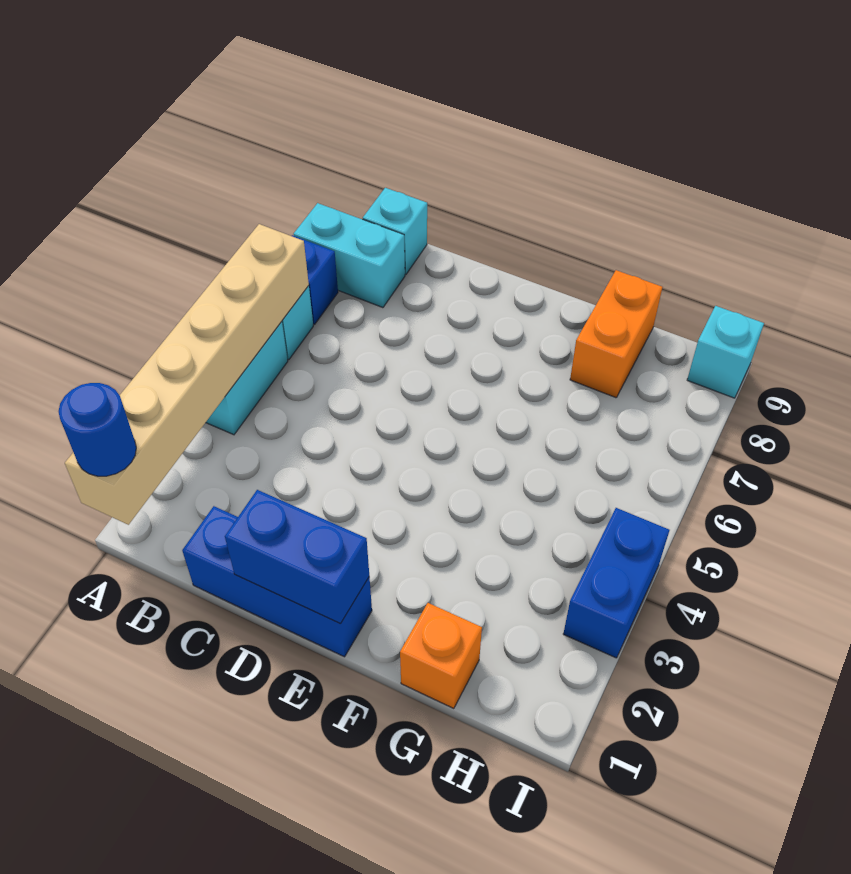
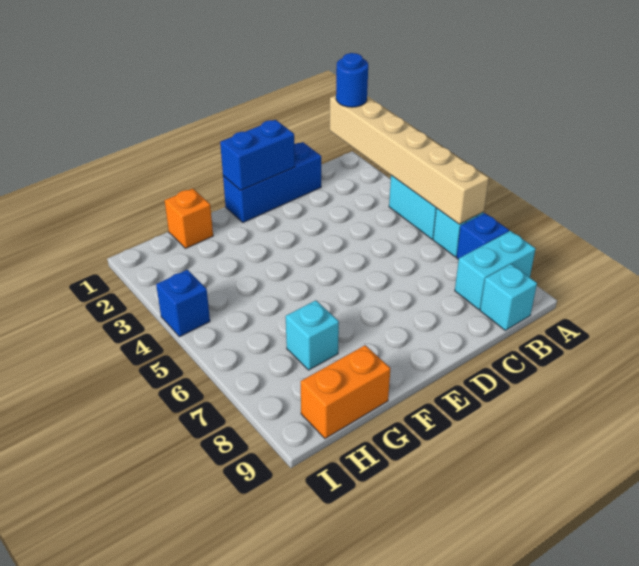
orange brick G8:G9 level 1 -> orange brick G9:H9 level 1
blue brick I3:I4 level 1 -> blue brick I4 level 1
cyan brick I9 level 1 -> cyan brick G7 level 1

